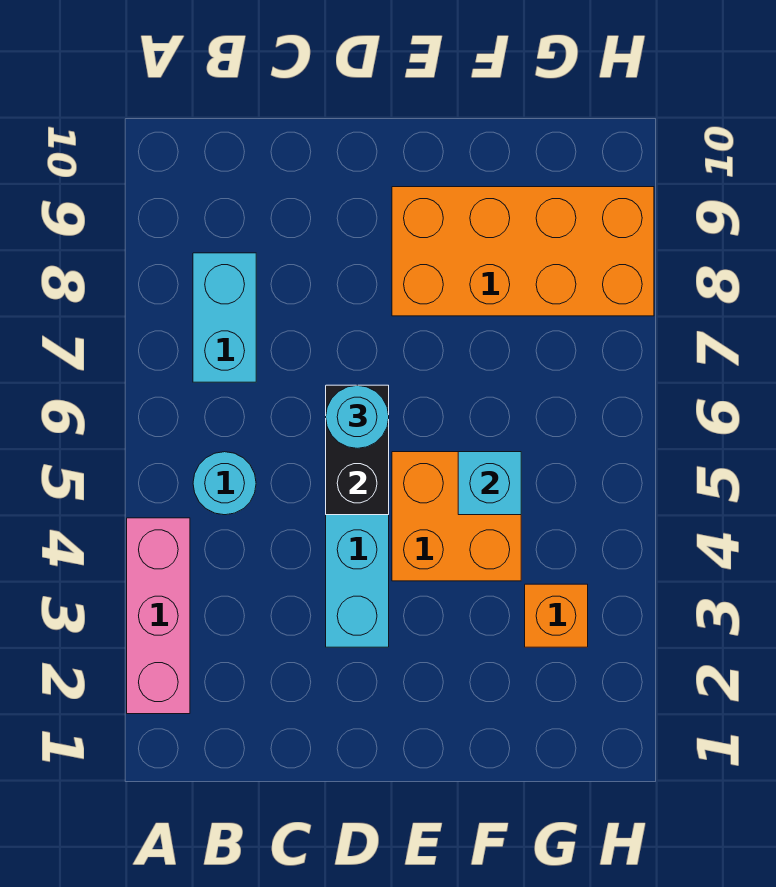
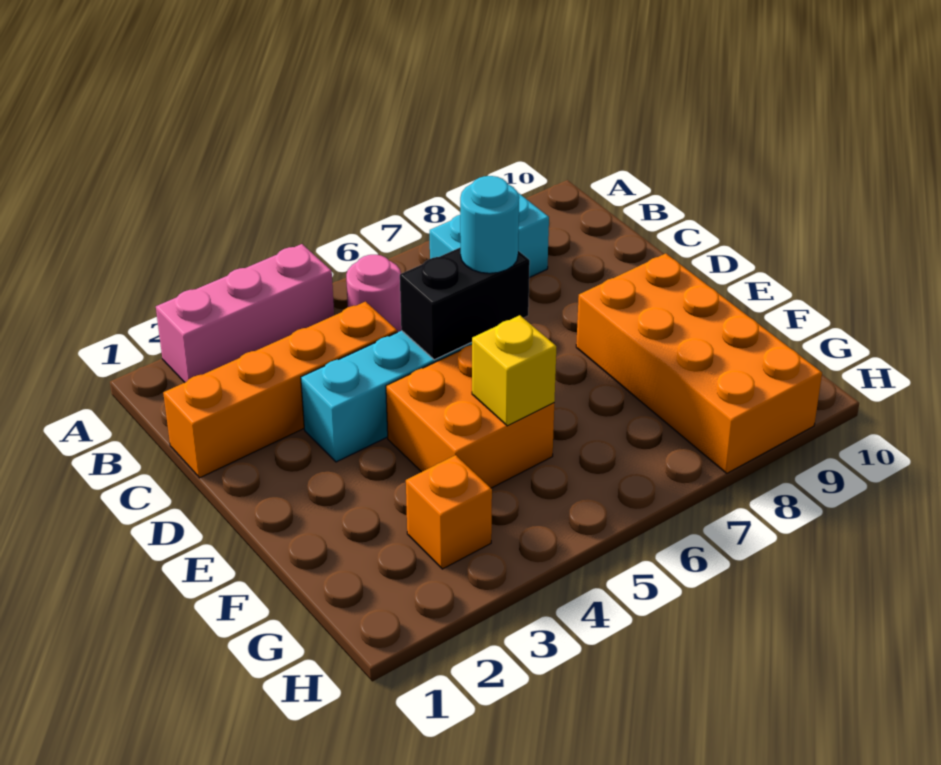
cyan round brick B5 level 1 -> pink round brick B5 level 1
none -> orange brick C1:C4 level 1
cyan brick F5 level 2 -> yellow brick F5 level 2

